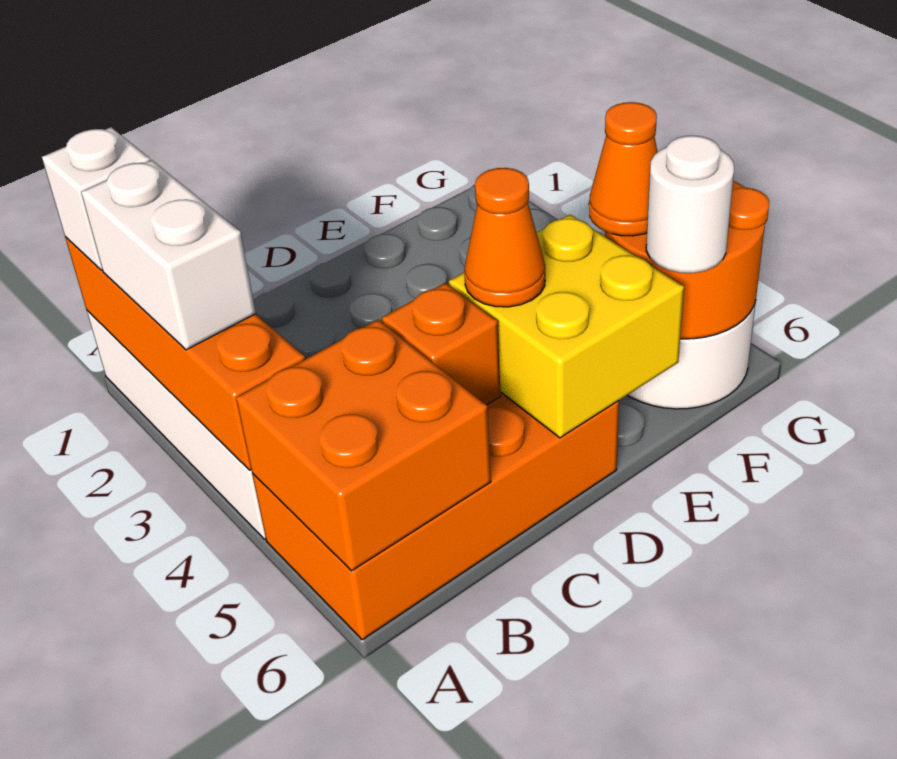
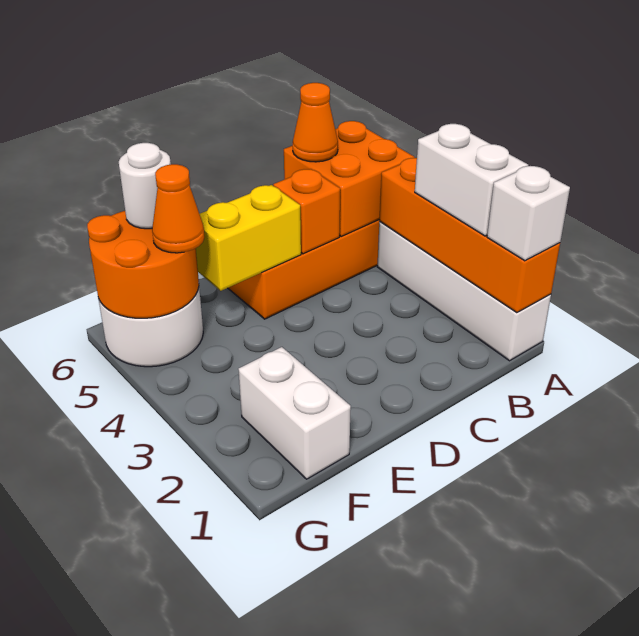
yellow brick D5:E6 level 2 -> yellow brick D5:E5 level 2
orange cone D5 level 3 -> orange cone B6 level 3
none -> white brick F1:F2 level 1

